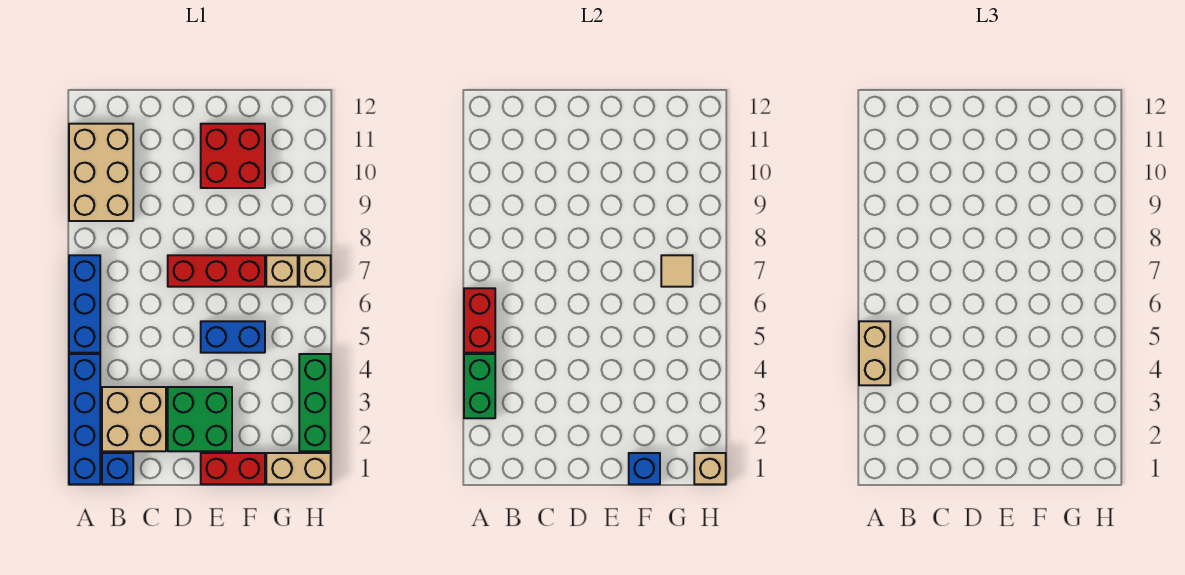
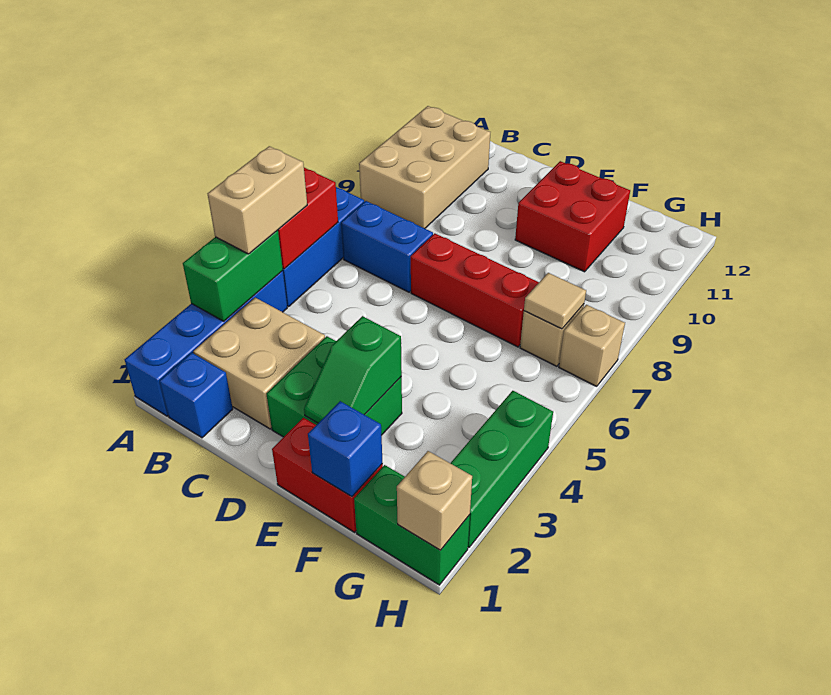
none -> green slope E2:E3 level 2 top 3
blue brick E5:F5 level 1 -> blue brick B7:C7 level 1
tan brick G1:H1 level 1 -> green brick G1:H1 level 1

